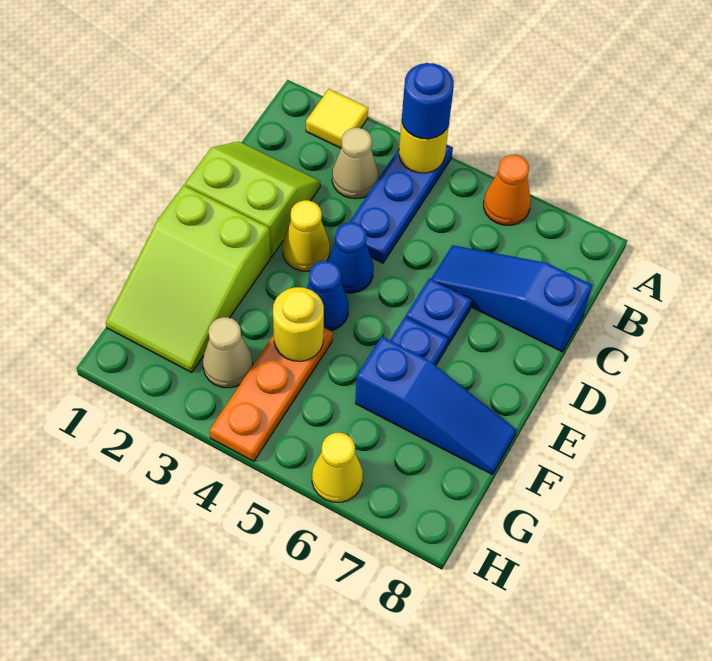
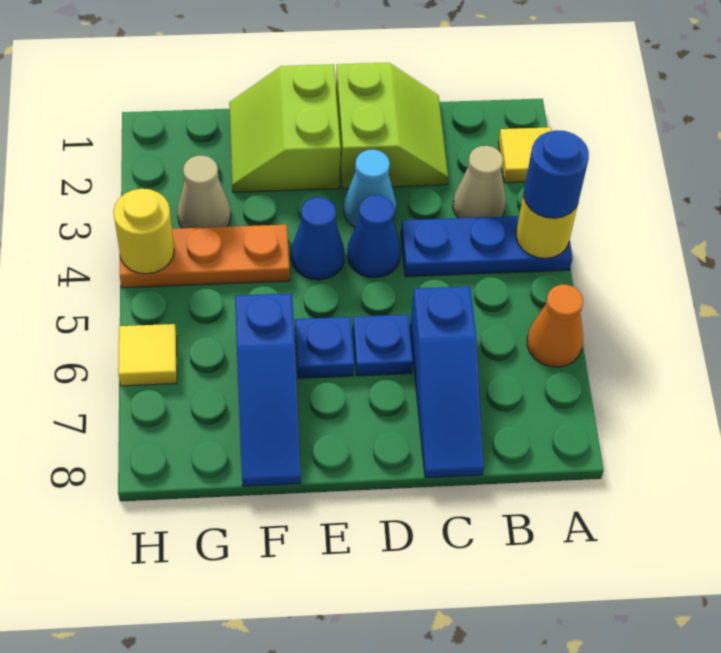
blue slope C6:C8 level 1 top 8 -> blue slope C6:C8 level 1 top 6
yellow cone D3 level 1 -> cyan cone D3 level 1
lime slope E1:G2 level 1 top E -> lime slope E1:F2 level 1 top E
yellow round brick F4 level 2 -> yellow round brick H4 level 2
yellow cone H6 level 1 -> yellow tile H6 level 1

